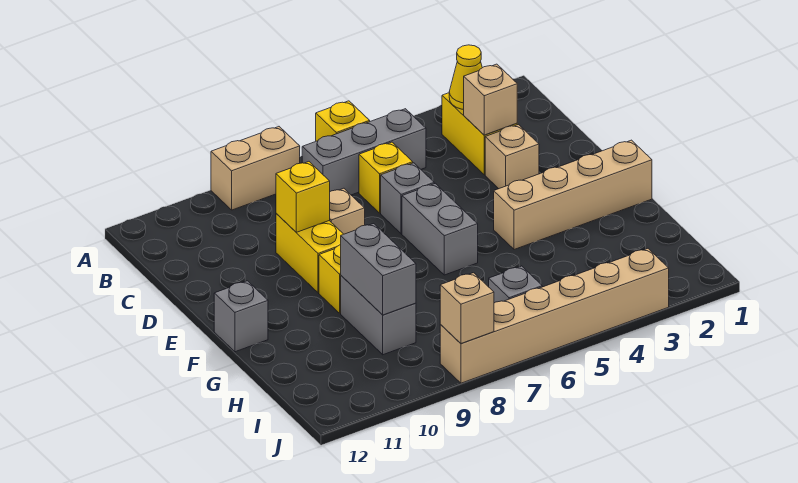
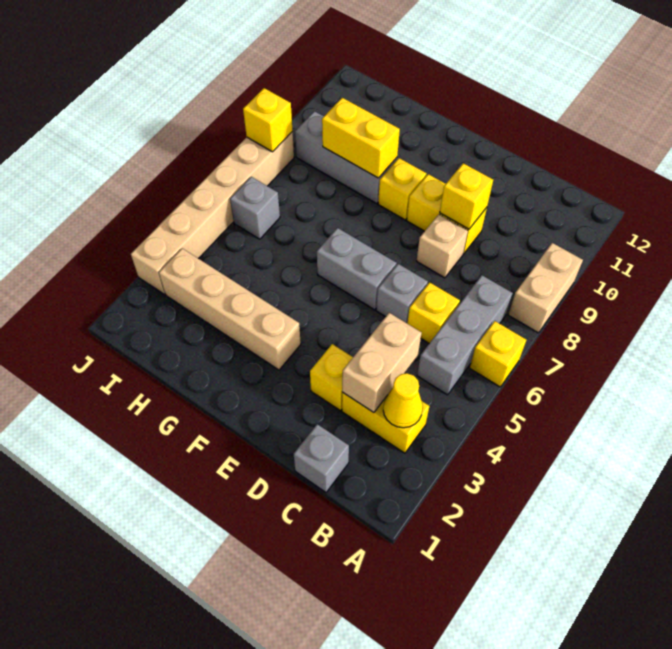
tan brick C3 level 2 -> tan brick C3:C4 level 2
tan brick D3 level 1 -> yellow brick D3 level 1
tan brick F1:F4 level 1 -> tan brick F3:I3 level 1
grey brick F12 level 1 -> grey brick C1 level 1
grey brick G9:H9 level 1 -> grey brick G9:I9 level 1
grey brick G9:H9 level 2 -> yellow brick G9:H9 level 2
tan brick J8 level 2 -> yellow brick J8 level 2

